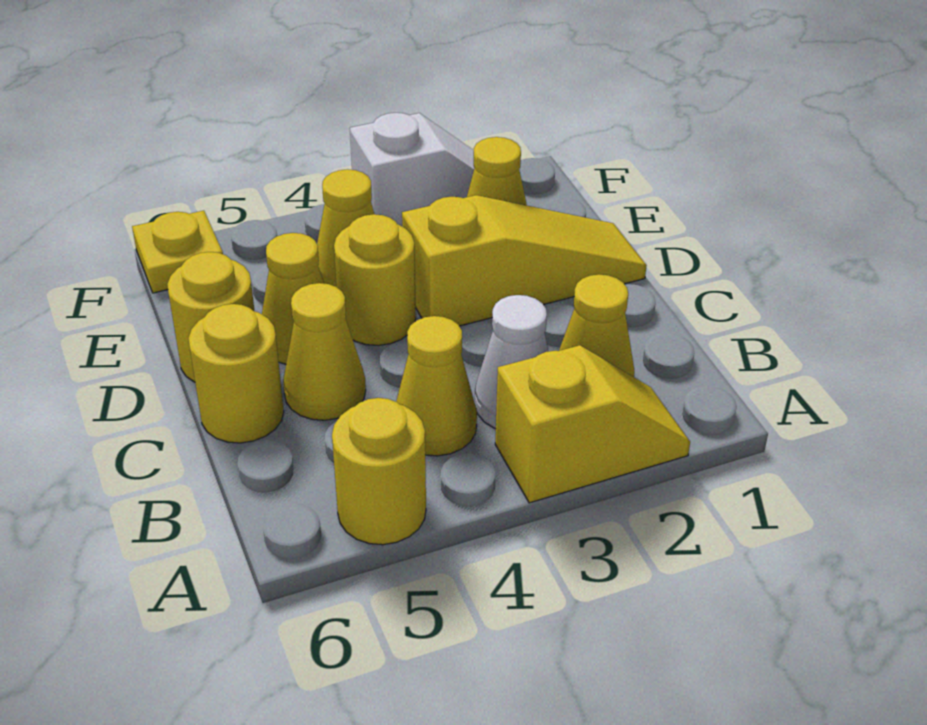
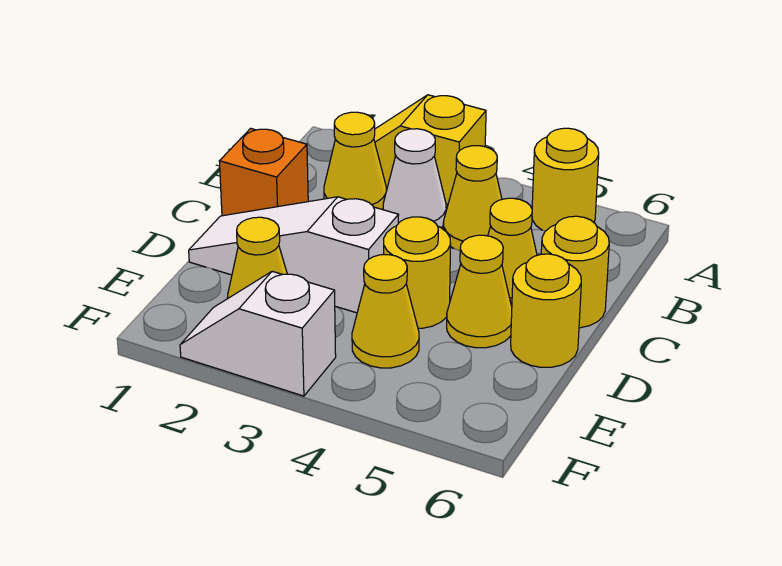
none -> orange brick C1 level 1
yellow slope D1:D3 level 1 top 3 -> white slope D1:D3 level 1 top 3
yellow plate F6 level 1 -> none

